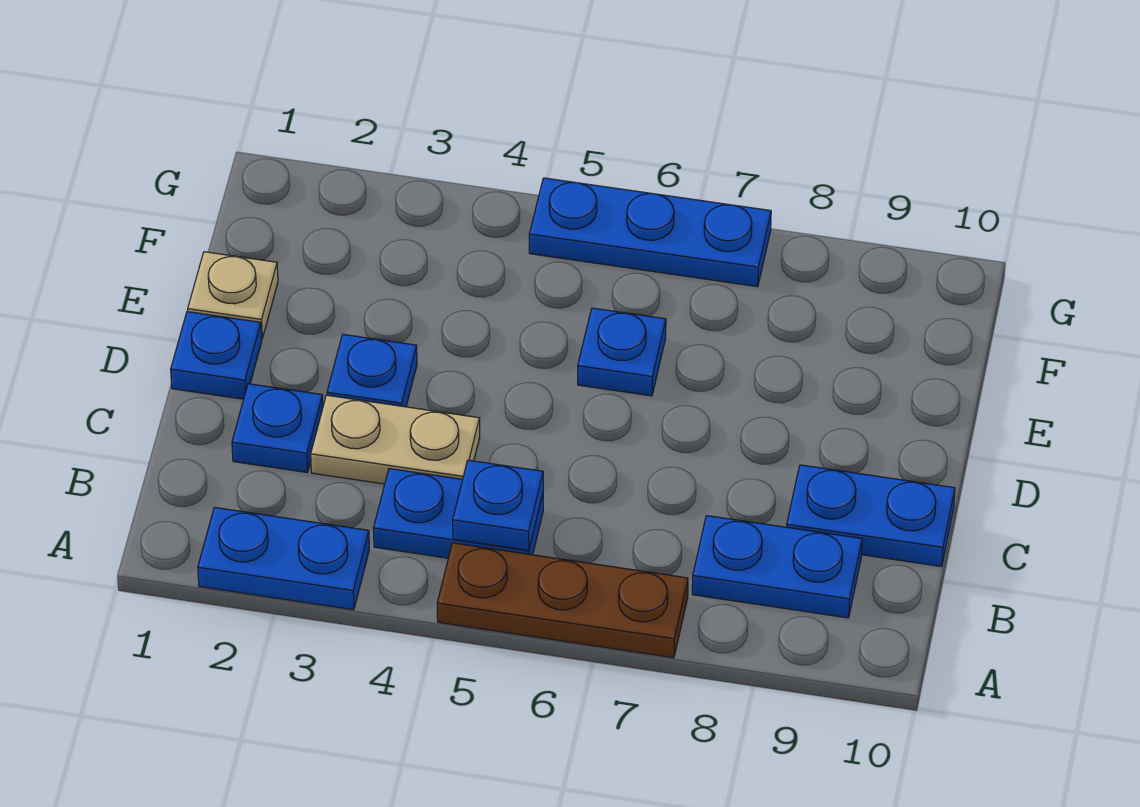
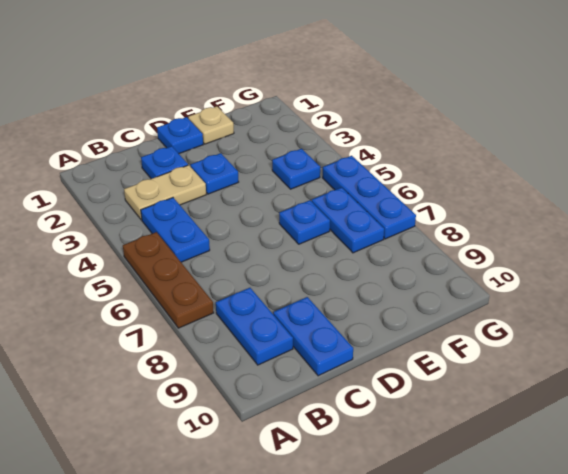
blue plate A2:A3 level 1 -> blue plate F6:F7 level 1
blue plate B5 level 2 -> blue plate F4 level 1
tan plate C3:C4 level 1 -> tan plate B3:C3 level 1

